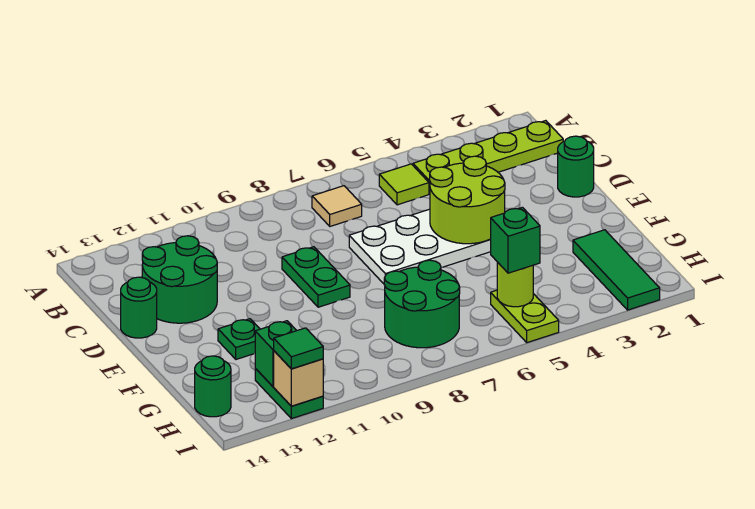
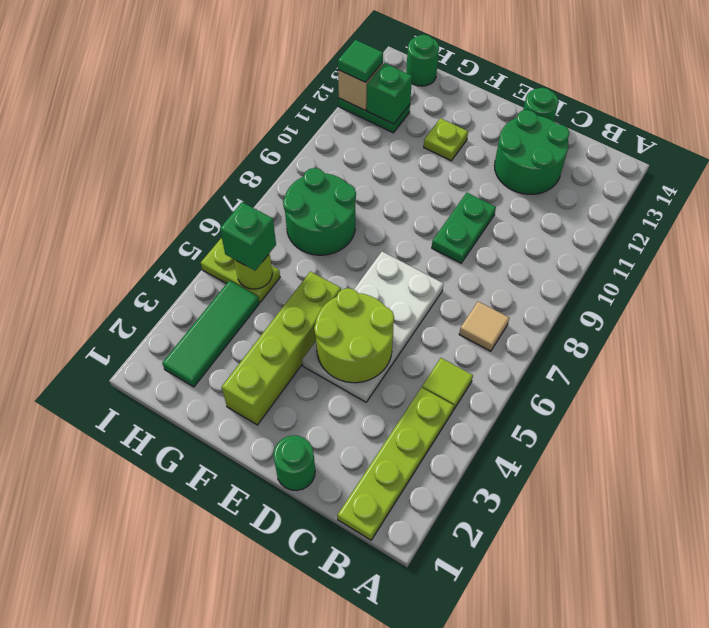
green plate D9:E9 level 1 -> green plate D9:D10 level 1
none -> lime brick F2:F5 level 1
green plate F12 level 1 -> lime plate F12 level 1
green tile G2:I2 level 1 -> green tile H2:H4 level 1

